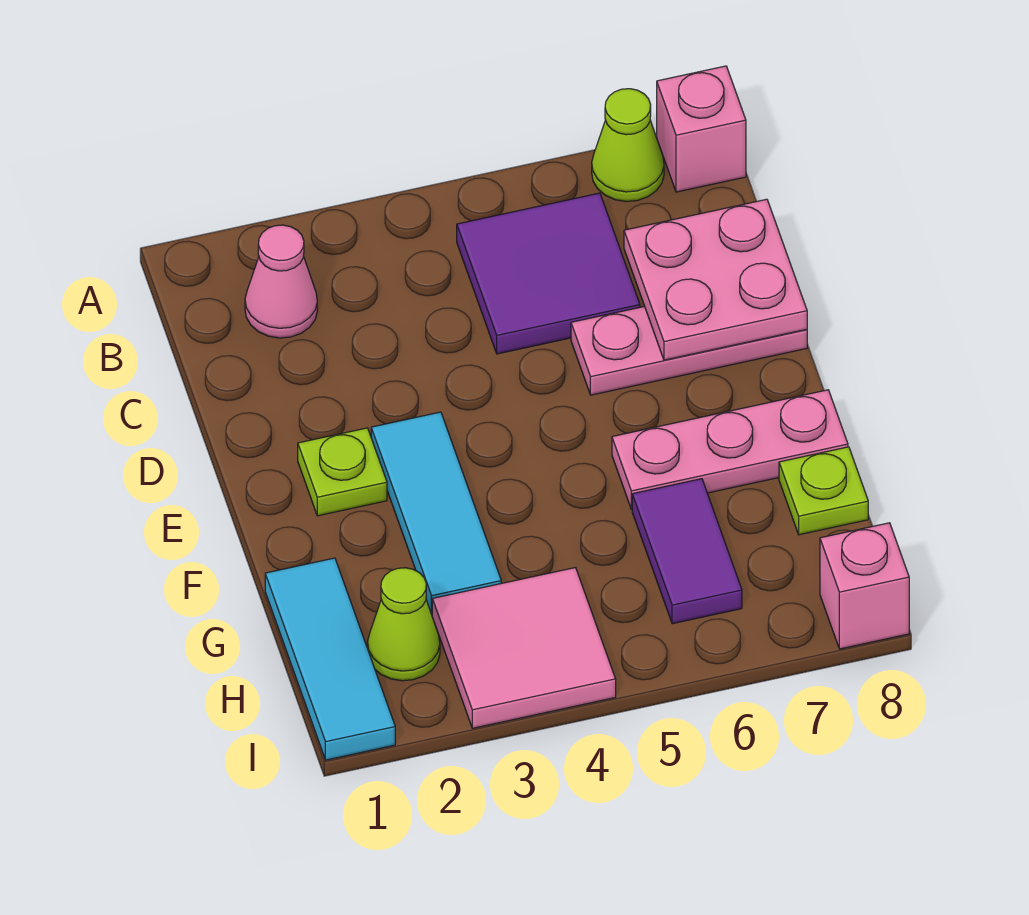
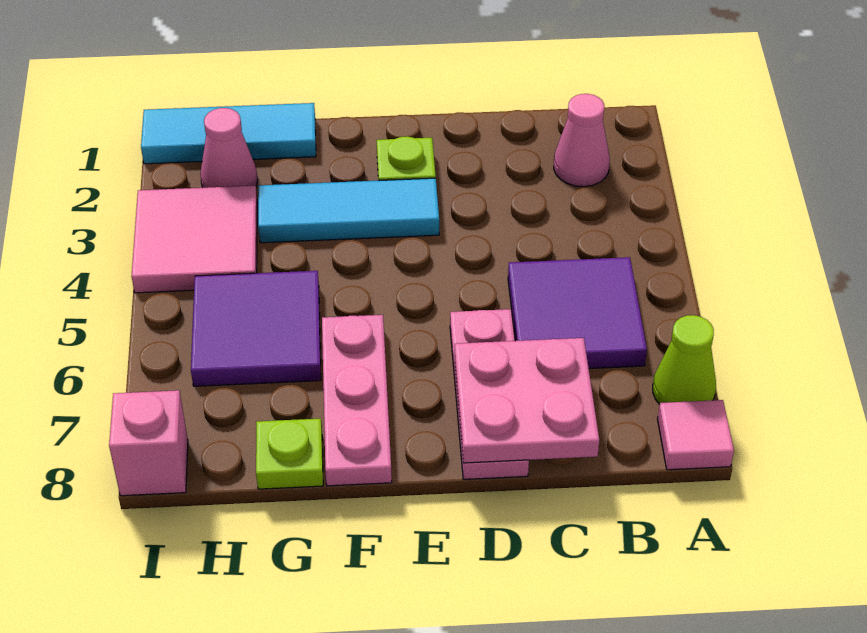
pink brick A8 level 1 -> pink tile A8 level 1
purple tile G6:H6 level 1 -> purple tile G5:H6 level 1
lime cone H2 level 1 -> pink cone H2 level 1

